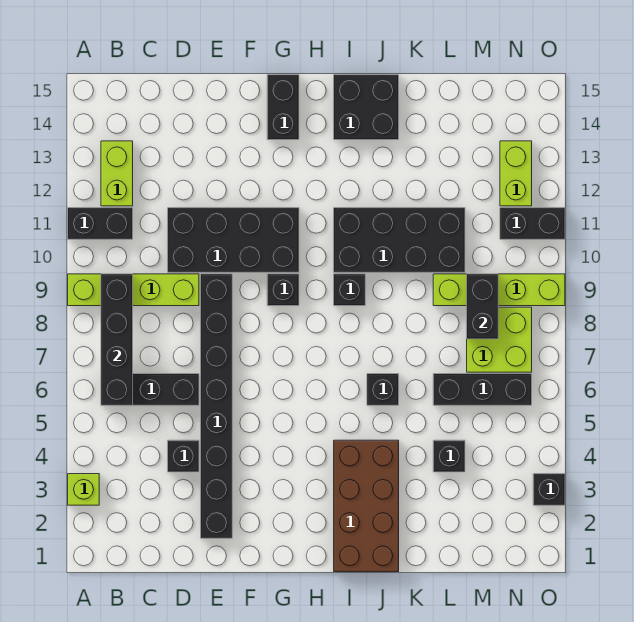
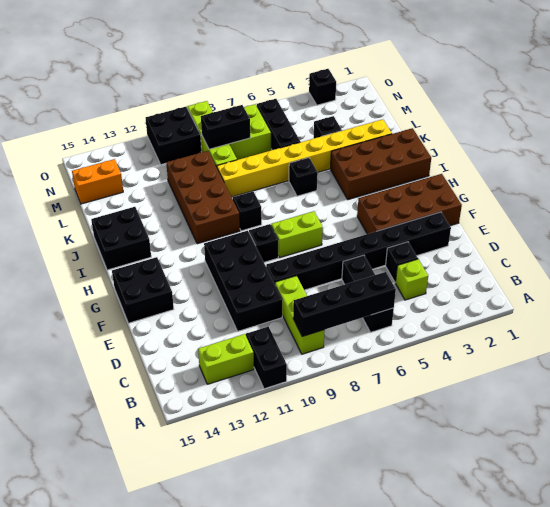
lime brick A3 level 1 -> lime brick C4 level 1
lime brick A9:D9 level 1 -> lime brick B9:D9 level 1
none -> brown brick F1:G4 level 1
black brick G14:G15 level 1 -> black brick F14:G15 level 1
black brick I10:L11 level 1 -> brown brick I10:L11 level 1
none -> yellow brick K2:K9 level 1
none -> orange brick M14:M15 level 1
black brick N11:O11 level 1 -> black brick N10:O11 level 1
lime brick N12:N13 level 1 -> lime brick G7:G8 level 1

